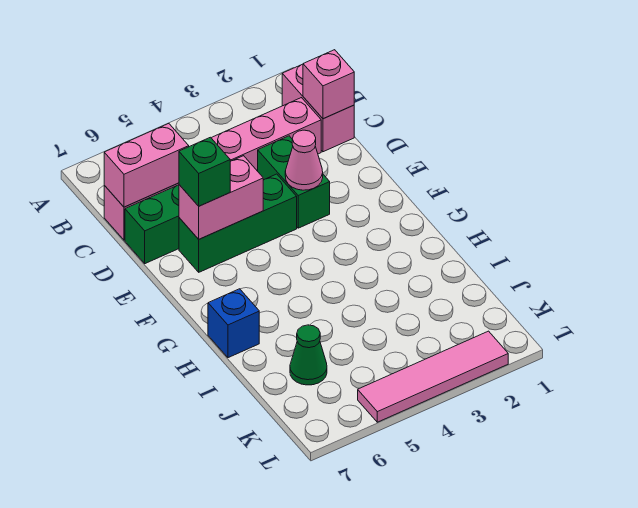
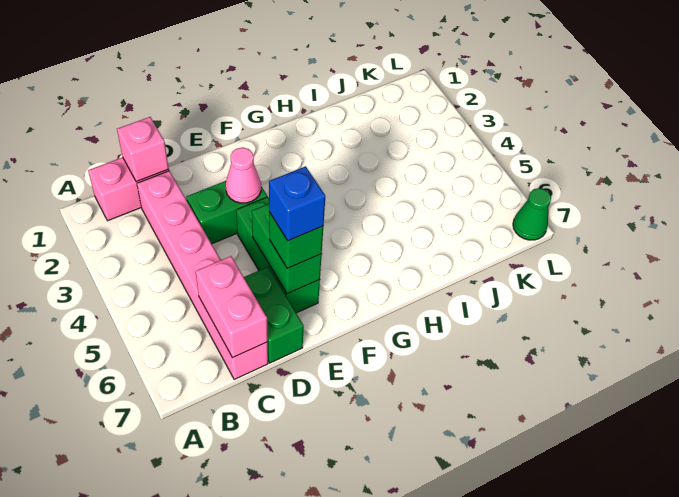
pink brick E5:E6 level 2 -> green brick E5:E6 level 2
blue brick H7 level 1 -> blue brick E6 level 4
green cone J6 level 1 -> green cone L7 level 1
pink tile L2:L5 level 1 -> none

